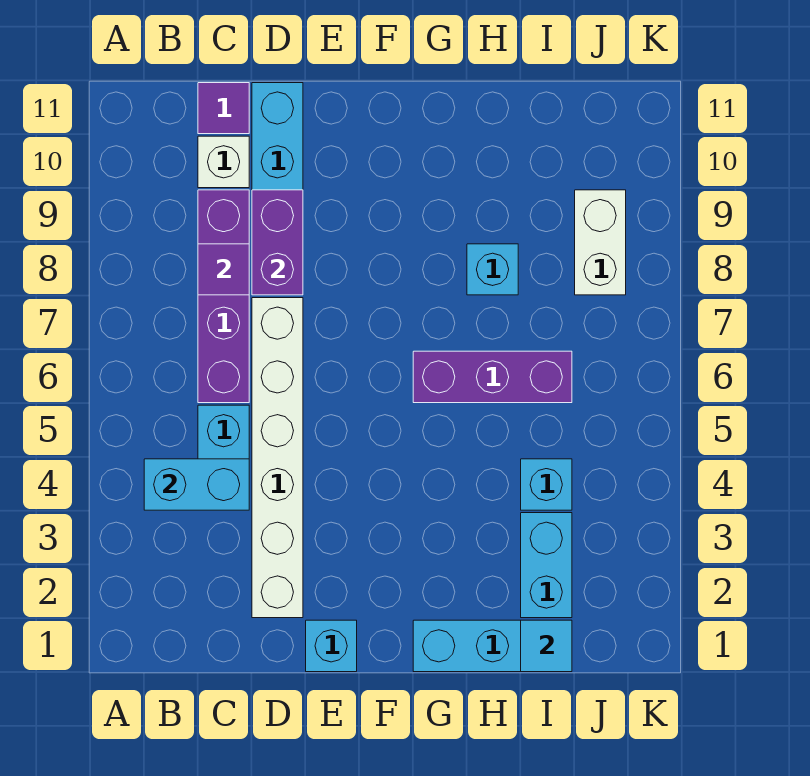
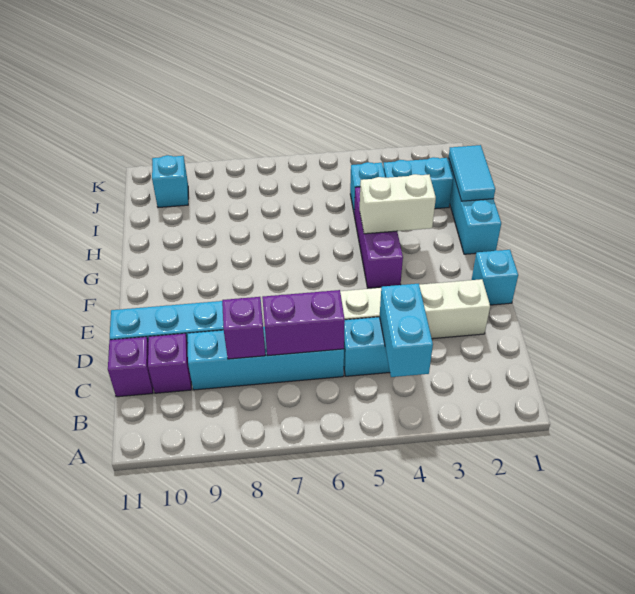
purple brick C6:C9 level 1 -> cyan brick C6:C9 level 1
purple tile C8 level 2 -> purple brick C8 level 2
white brick C10 level 1 -> purple brick C10 level 1
purple tile C11 level 1 -> purple brick C11 level 1
purple brick D8:D9 level 2 -> purple brick C6:C7 level 2
purple brick G6:I6 level 1 -> purple brick F4:H4 level 1
cyan brick H8 level 1 -> cyan brick J10 level 1
cyan tile I1 level 2 -> cyan tile H1:I1 level 2
white brick J8:J9 level 1 -> white brick G3:G4 level 2

